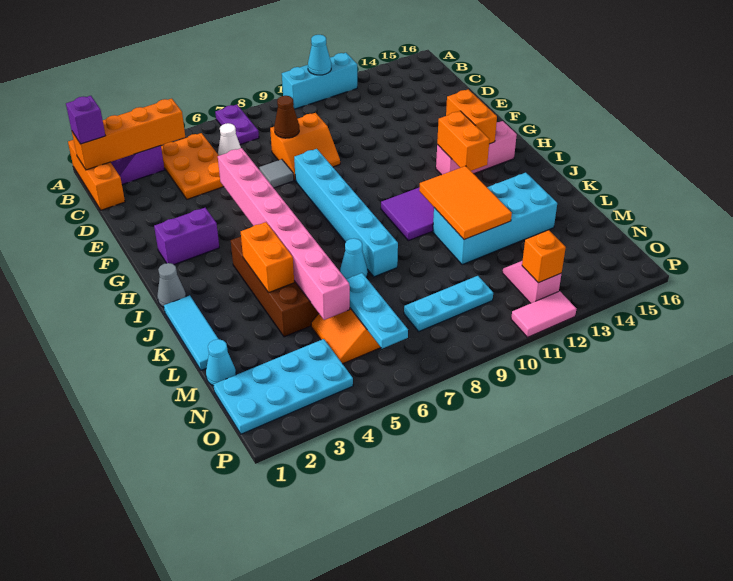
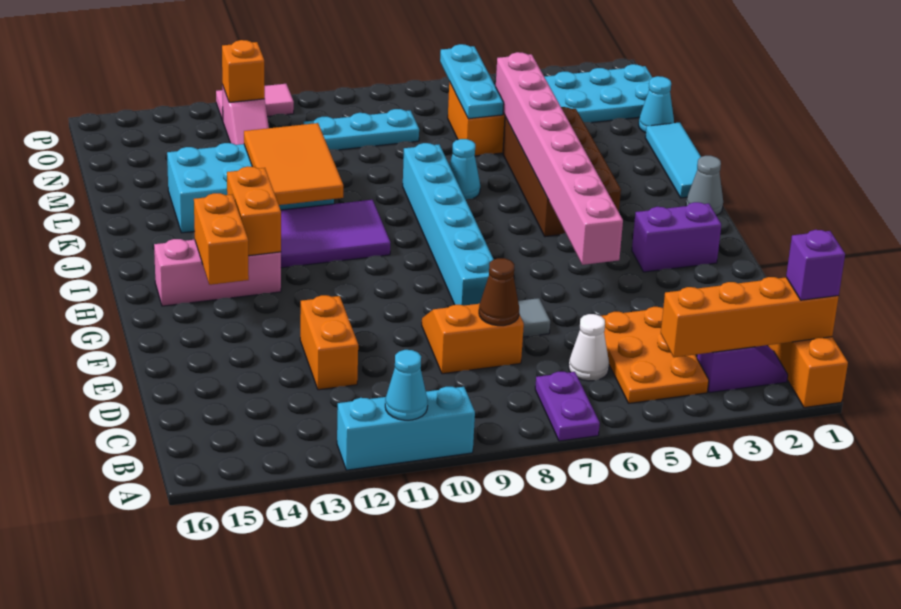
orange brick J4:K4 level 2 -> orange brick D12:E12 level 1

